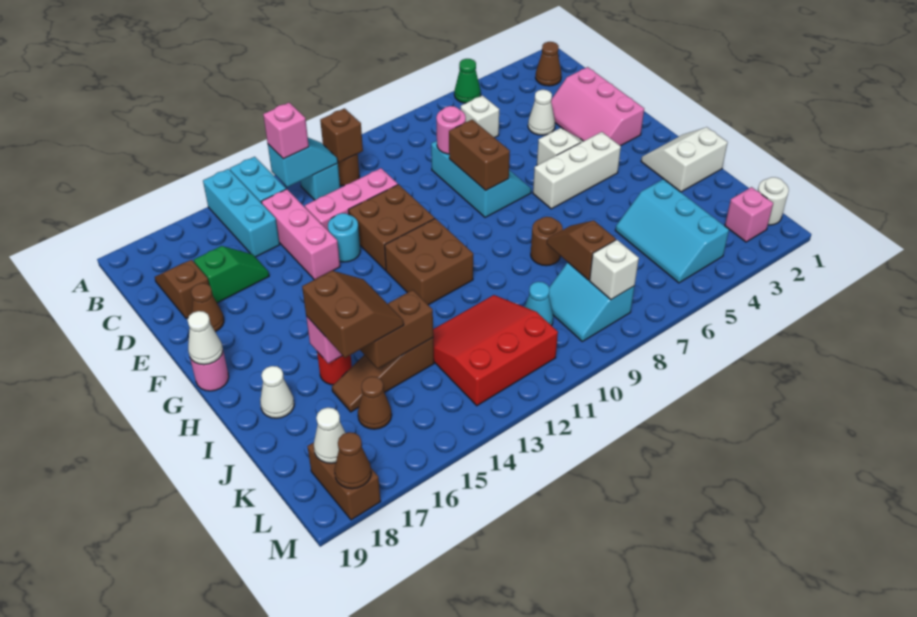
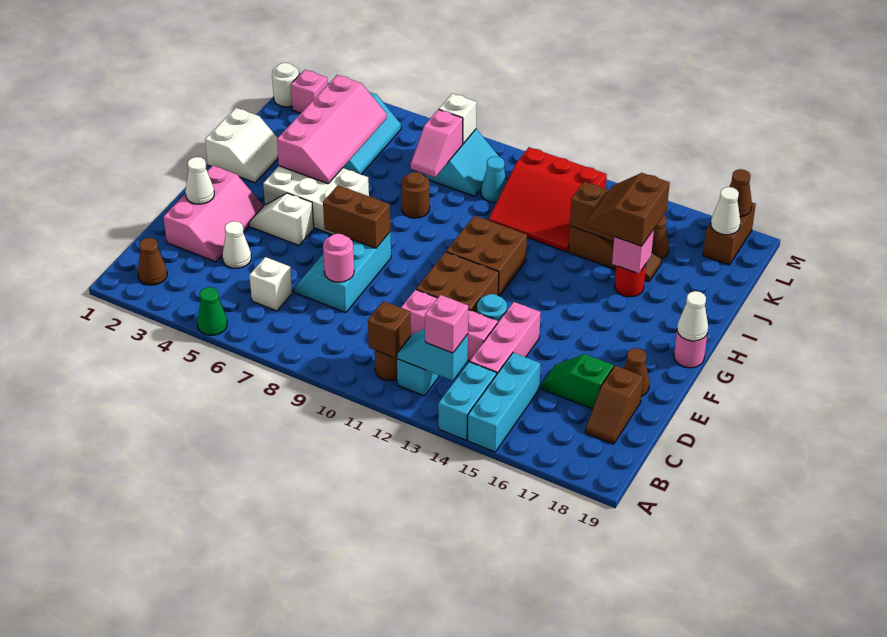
brown brick E8:F8 level 2 -> brown brick F7:F8 level 2
white brick G4:G6 level 1 -> white brick G4:H6 level 1
white slope H1:I2 level 1 top I -> white slope H1:I2 level 1 top 1
none -> pink slope H4:K5 level 2 top 4
white cone I18 level 1 -> white cone E2 level 2
brown slope J8:K8 level 2 top K -> pink slope J8:K8 level 2 top K

